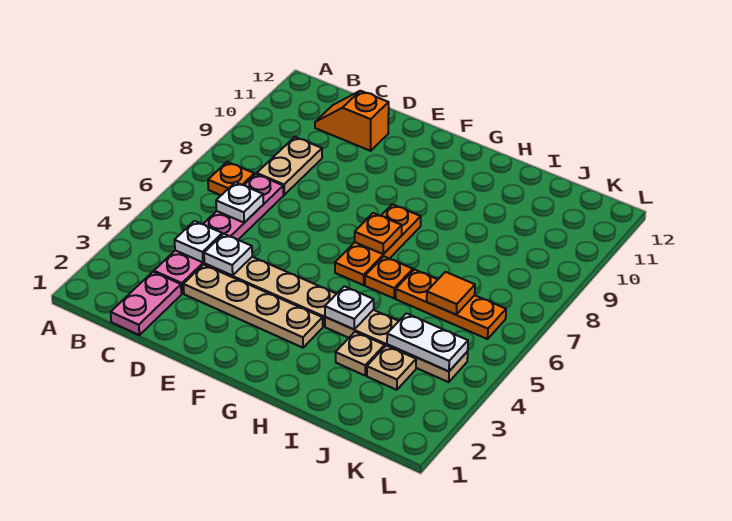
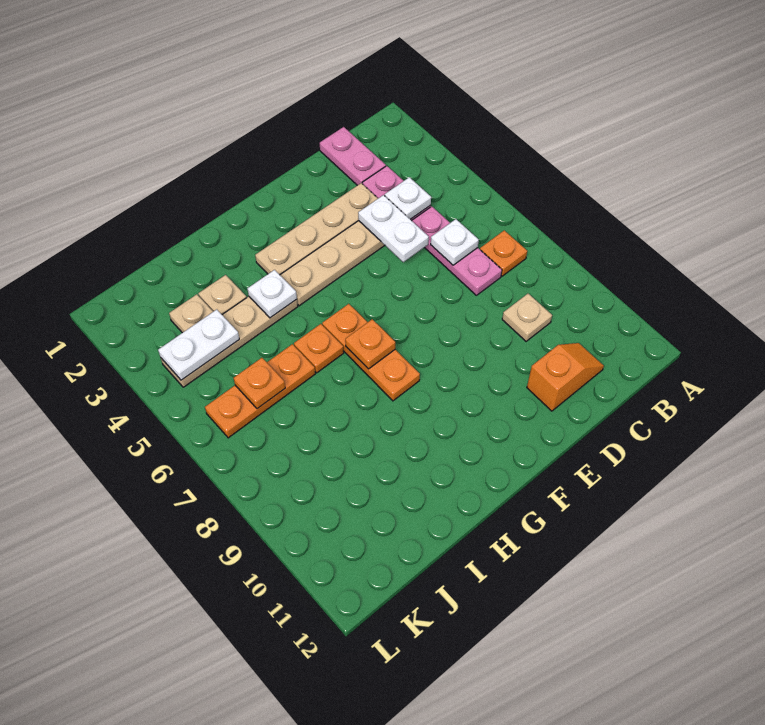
tan plate C8:C9 level 1 -> tan plate C9 level 1
white plate D4 level 2 -> white plate D4:D5 level 2
orange tile J6 level 2 -> orange plate J6 level 2

